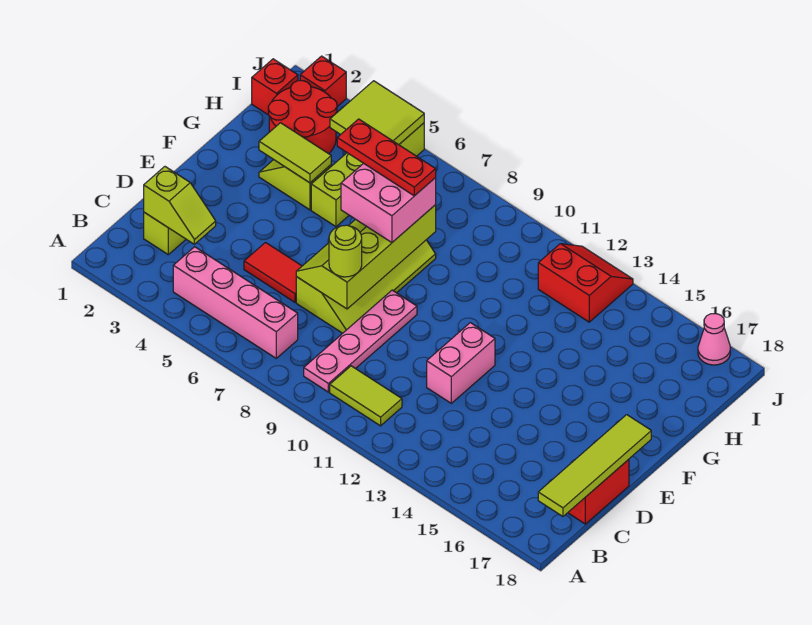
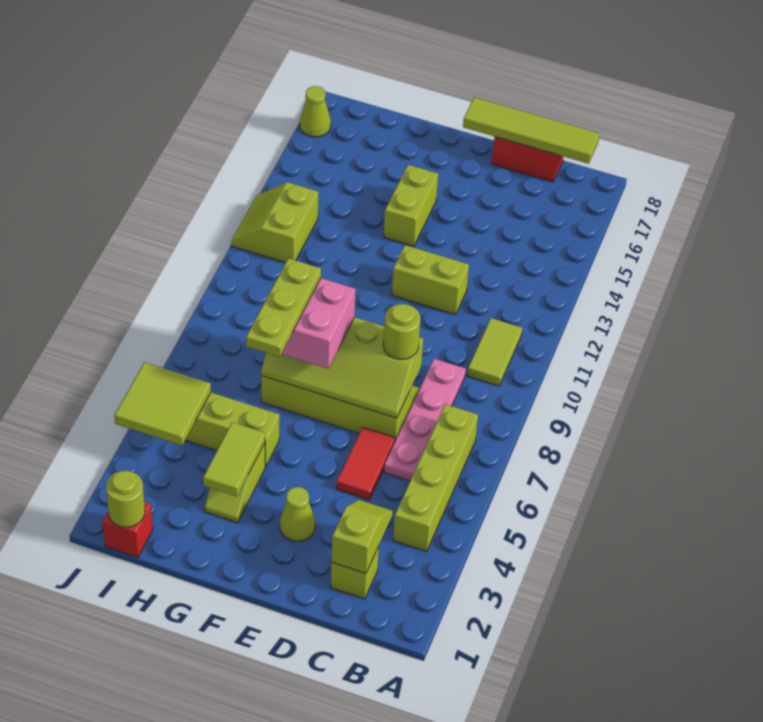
pink brick B4:B7 level 1 -> lime brick B4:B7 level 1
pink plate B9:E9 level 1 -> pink plate C6:C9 level 1
pink brick D12:E12 level 1 -> lime brick D12:E12 level 1
none -> lime cone E3 level 1
none -> lime brick F14:F15 level 1
red plate G6:G8 level 4 -> lime plate G6:G8 level 4
red round brick H2:I3 level 1 -> none
none -> lime round brick I1 level 2
red slope I12:J13 level 1 top I -> lime slope I12:J13 level 1 top I
red brick J2 level 1 -> none
pink cone J17 level 1 -> lime cone J17 level 1

